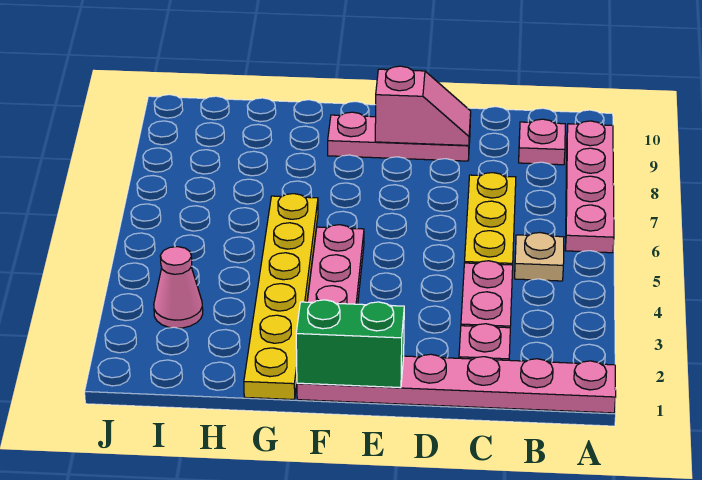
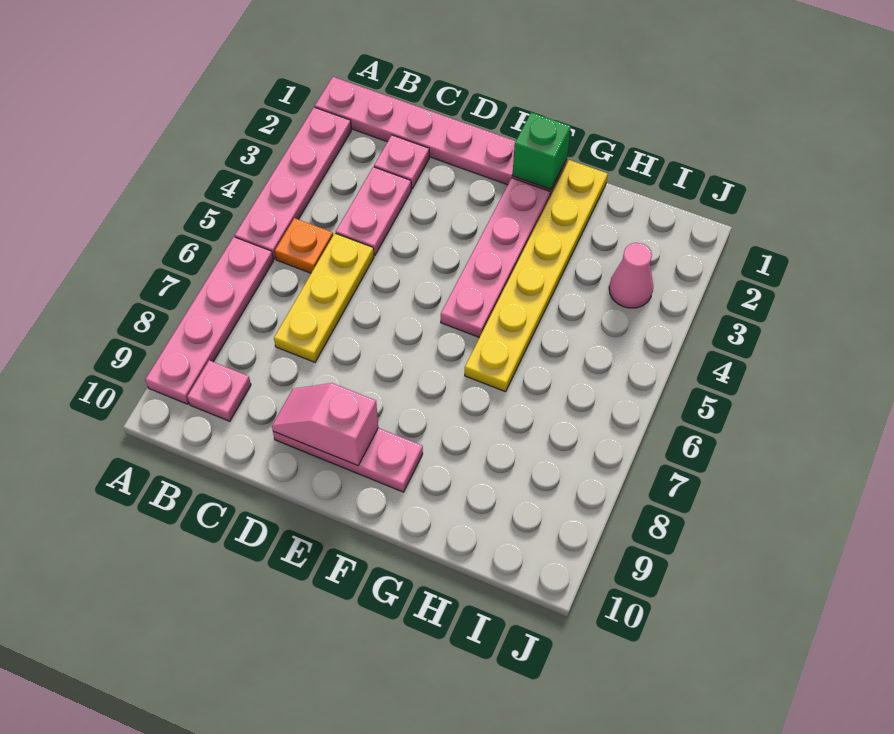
none -> pink plate A2:A5 level 1
tan plate B5 level 1 -> orange plate B5 level 1
green brick E1:F1 level 2 -> green brick F1 level 2

